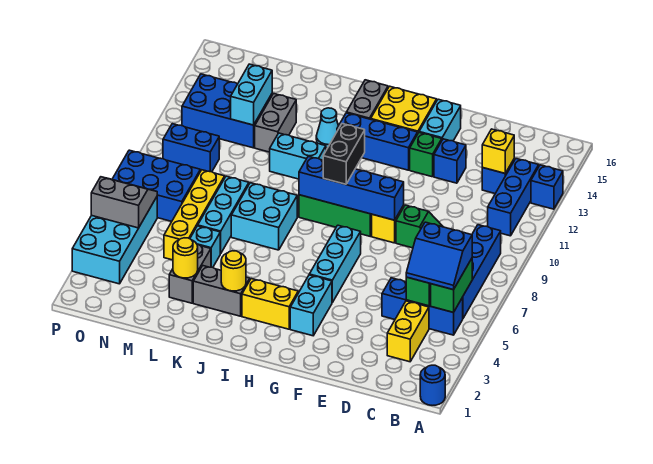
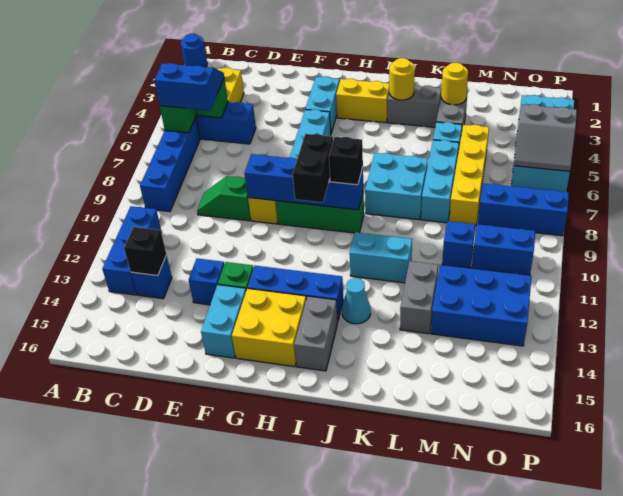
blue brick A13 level 1 -> blue brick M10 level 1
yellow brick C13 level 2 -> black brick C13 level 2
none -> black brick I9 level 3
cyan brick M12:M13 level 2 -> none
blue brick N7:P8 level 1 -> blue brick N8:P8 level 1

